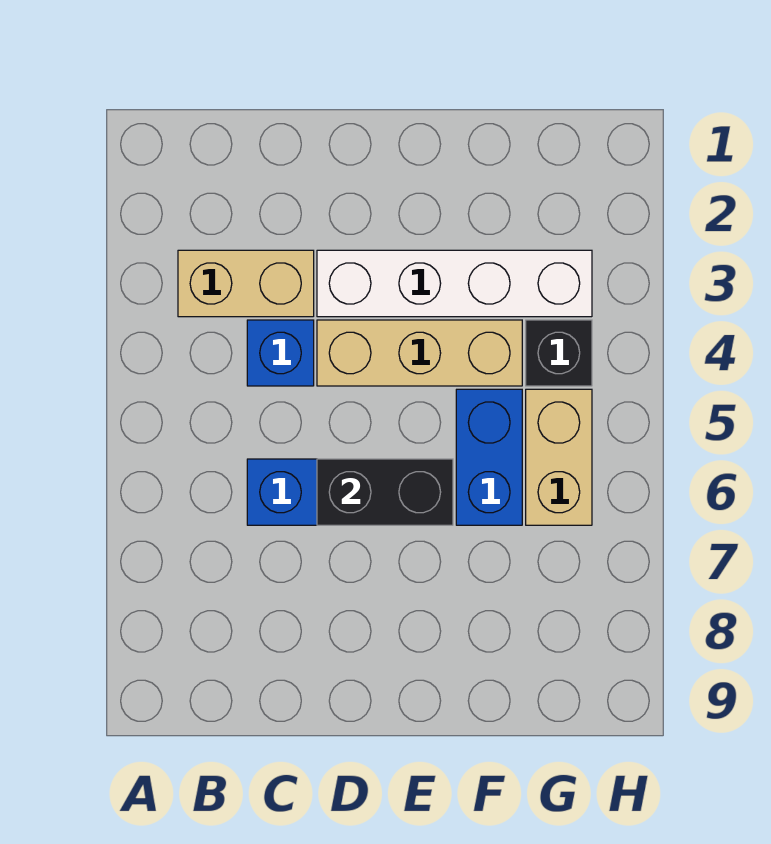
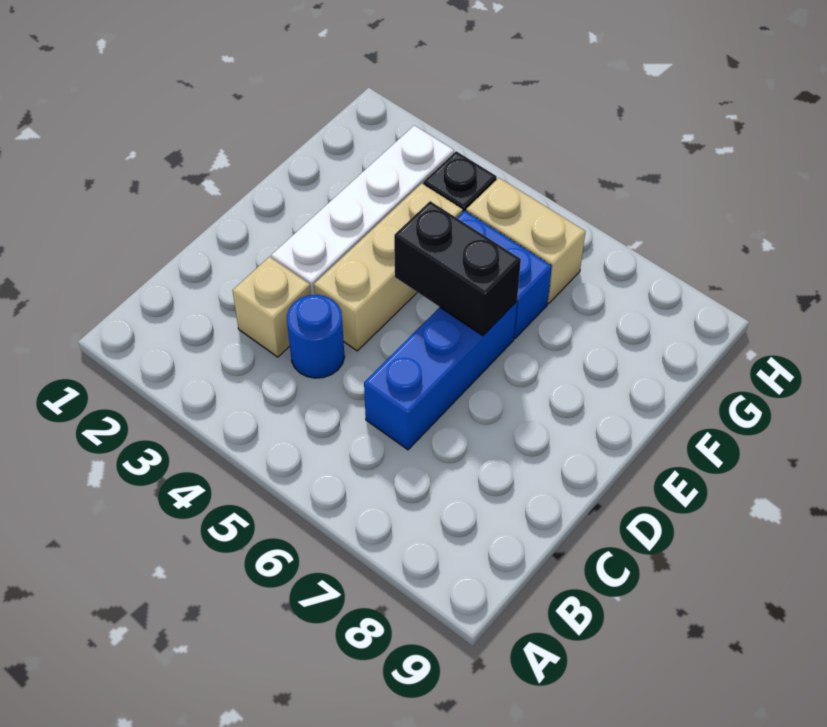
tan brick B3:C3 level 1 -> tan brick C3 level 1
blue brick C4 level 1 -> blue round brick C4 level 1
black brick D6:E6 level 2 -> black brick E5:E6 level 2

